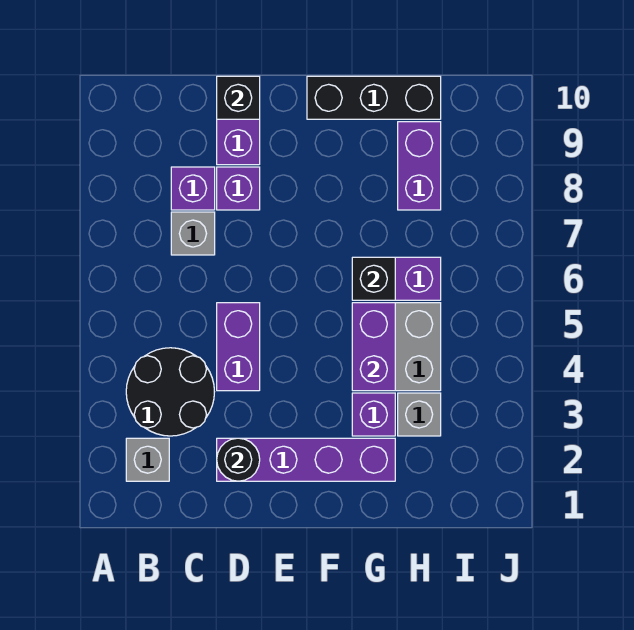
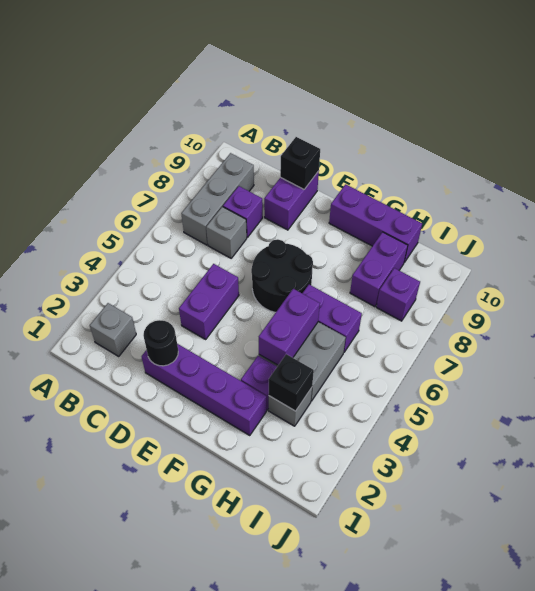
black round brick B3:C4 level 1 -> black round brick E6:F7 level 1
none -> grey brick B7:B9 level 1
purple brick D8 level 1 -> purple brick I8 level 1
black brick F10:H10 level 1 -> purple brick F10:H10 level 1
black brick G6 level 2 -> black brick H3 level 2

